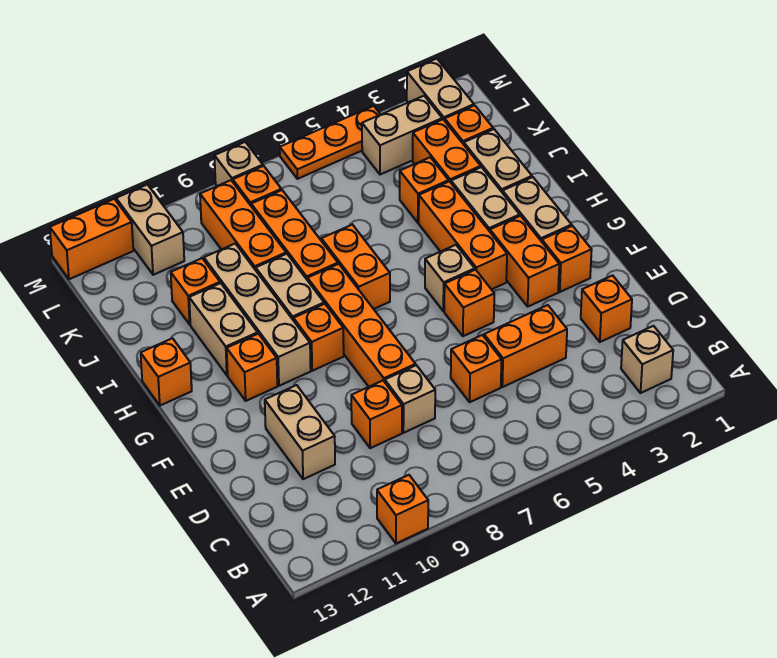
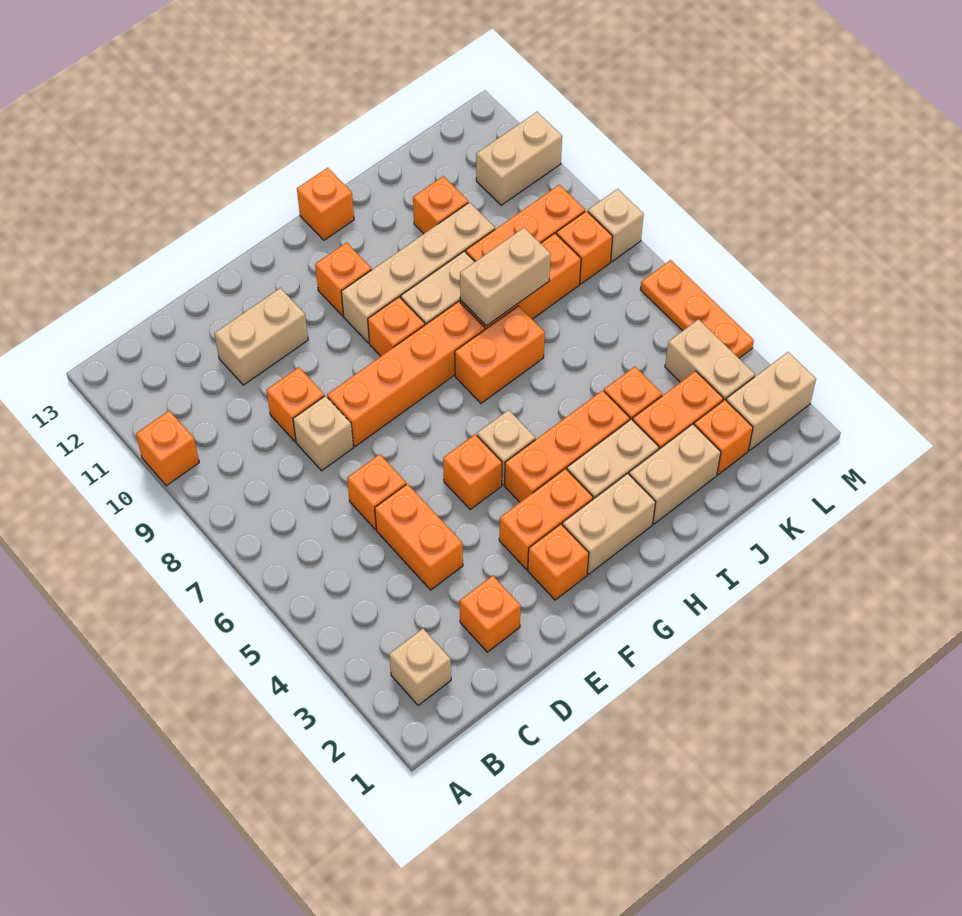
tan brick H11:I11 level 1 -> tan brick I8:J8 level 2
orange brick M12:M13 level 1 -> none

